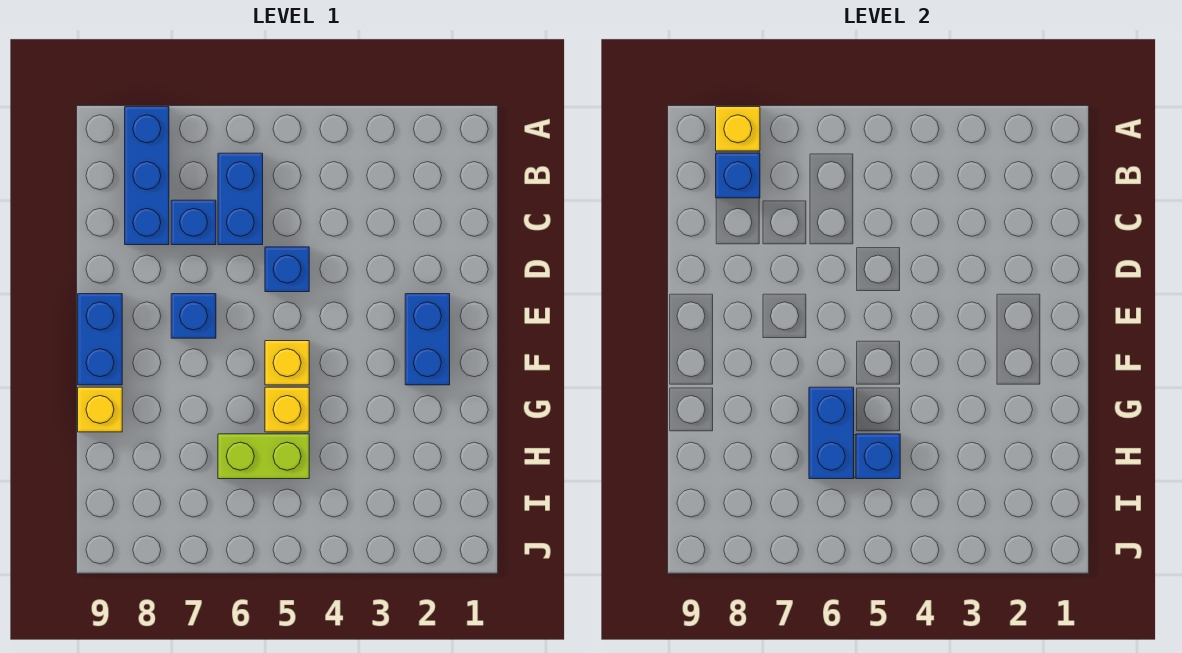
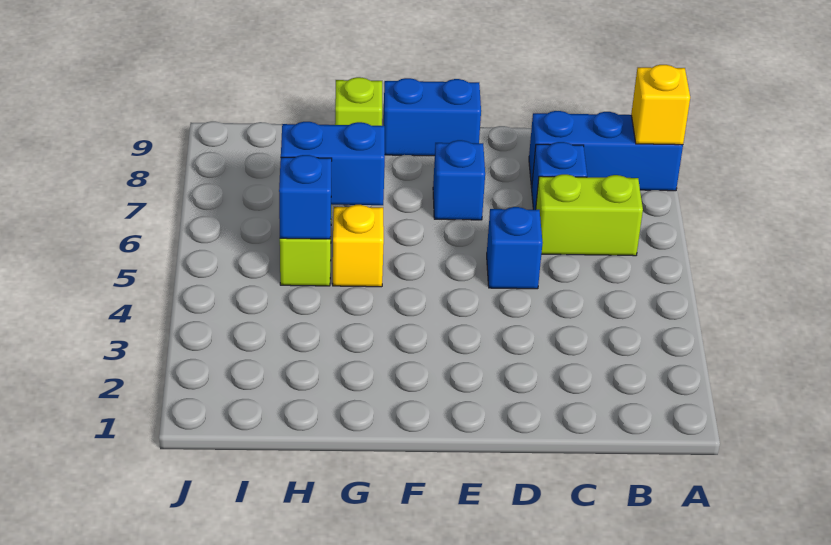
blue brick B6:C6 level 1 -> lime brick B6:C6 level 1
blue brick B8 level 2 -> none
blue brick E2:F2 level 1 -> none
yellow brick F5 level 1 -> none
yellow brick G9 level 1 -> lime brick G9 level 1

